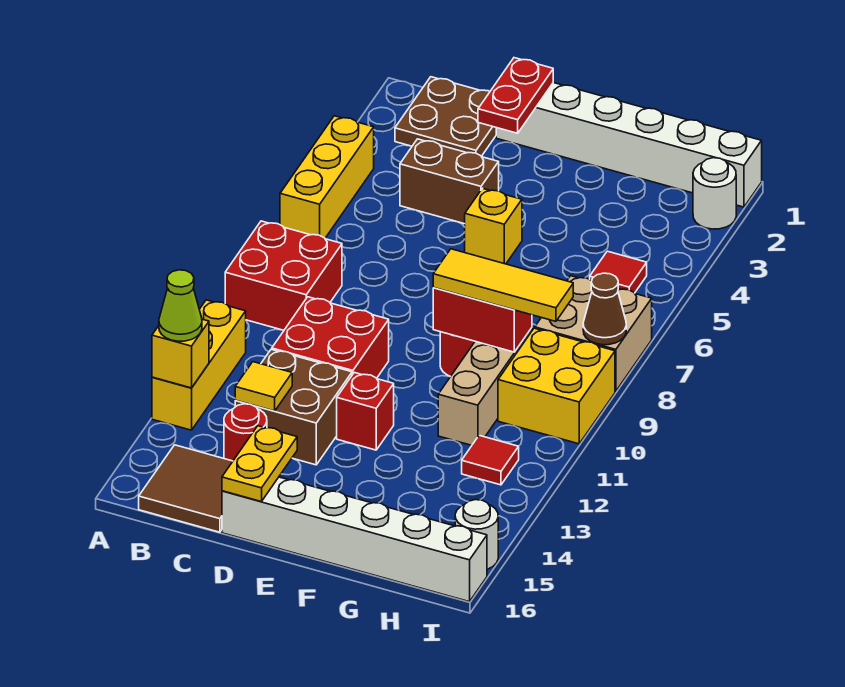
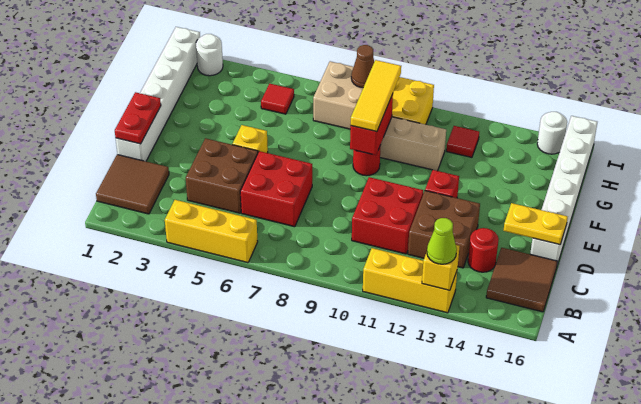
red brick A8:B9 level 1 -> red brick C6:D7 level 1
brown plate B1:C2 level 1 -> brown tile B1:C2 level 1
brown brick C4:D4 level 1 -> brown brick C4:D5 level 1
yellow tile C13 level 2 -> none
red plate D1:D2 level 2 -> red plate D1:E1 level 2

